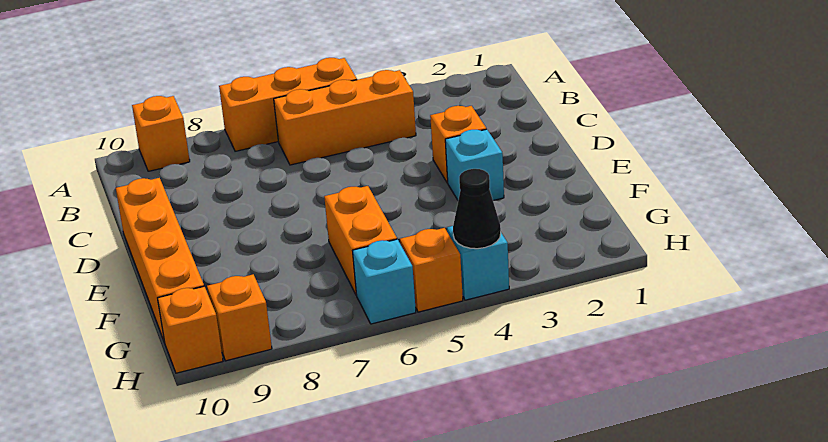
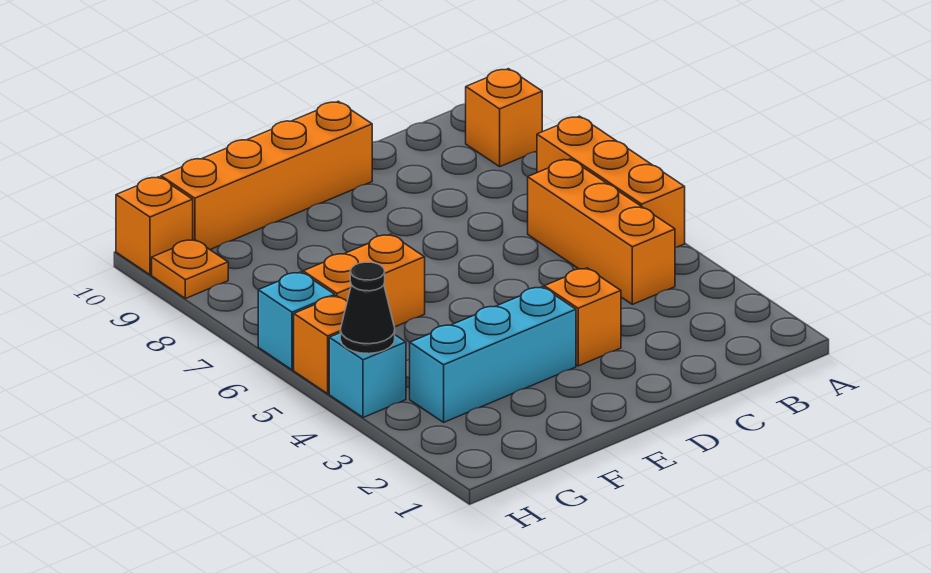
cyan brick E3 level 1 -> cyan brick E3:G3 level 1
orange brick H9 level 1 -> orange plate H9 level 1

